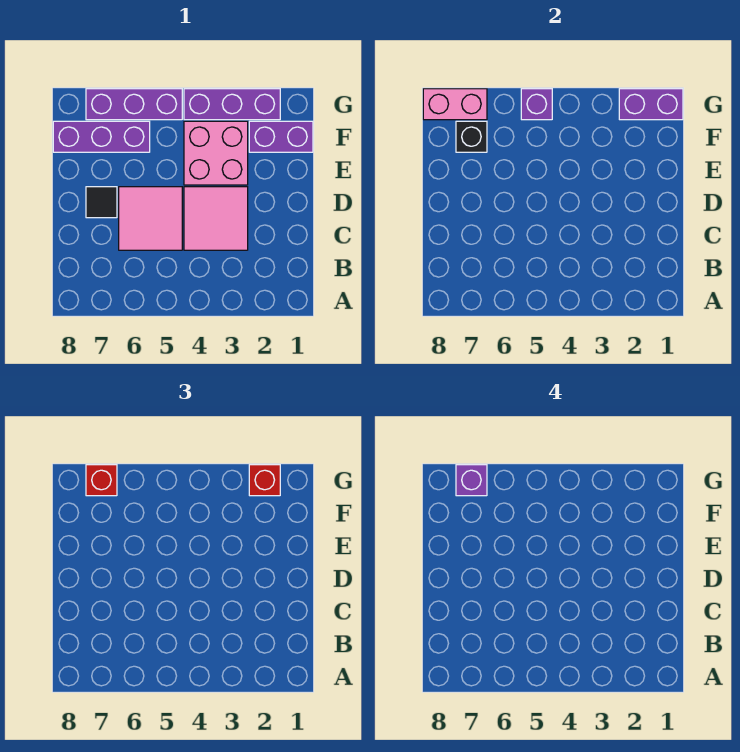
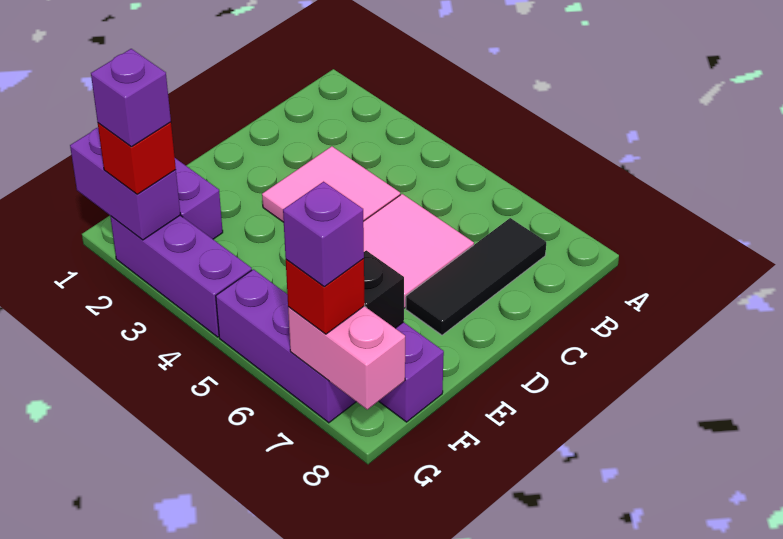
black tile D7 level 1 -> black tile B7:D7 level 1
pink brick E3:F4 level 1 -> none
purple brick G5 level 2 -> purple brick G2 level 4

